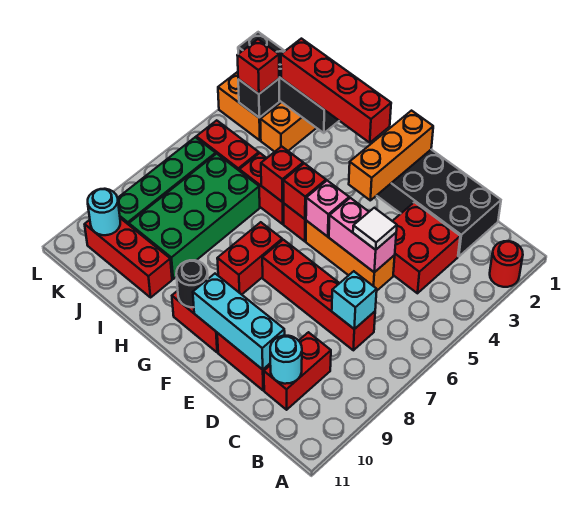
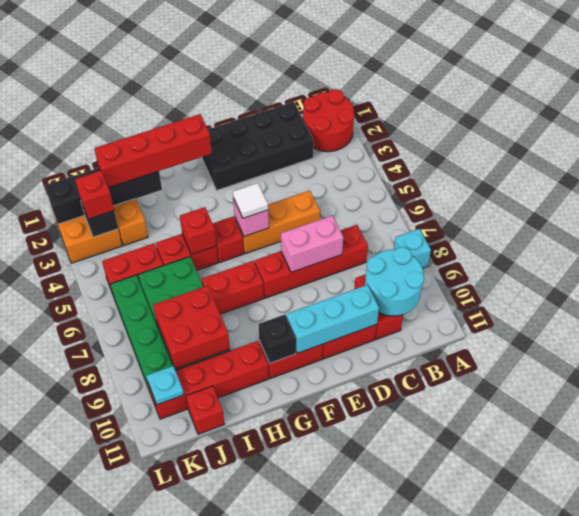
red round brick A2 level 1 -> red round brick A1:B2 level 1
red brick C3:D4 level 1 -> red brick I8:J9 level 2
cyan brick C7 level 2 -> cyan brick A8 level 1
cyan round brick C10 level 2 -> cyan round brick B9:C10 level 2
pink brick D5:E5 level 2 -> pink brick D7:E7 level 2
white tile D5 level 3 -> white tile F5 level 3
orange brick F1:F3 level 2 -> none
red brick G5 level 2 -> red brick J11 level 1
red brick G7:G8 level 1 -> red brick G7:H7 level 1
black round brick G10 level 2 -> black brick G10 level 2
red brick I10:K10 level 1 -> red brick H10:K10 level 1
cyan round brick K10 level 2 -> cyan plate K10 level 2

